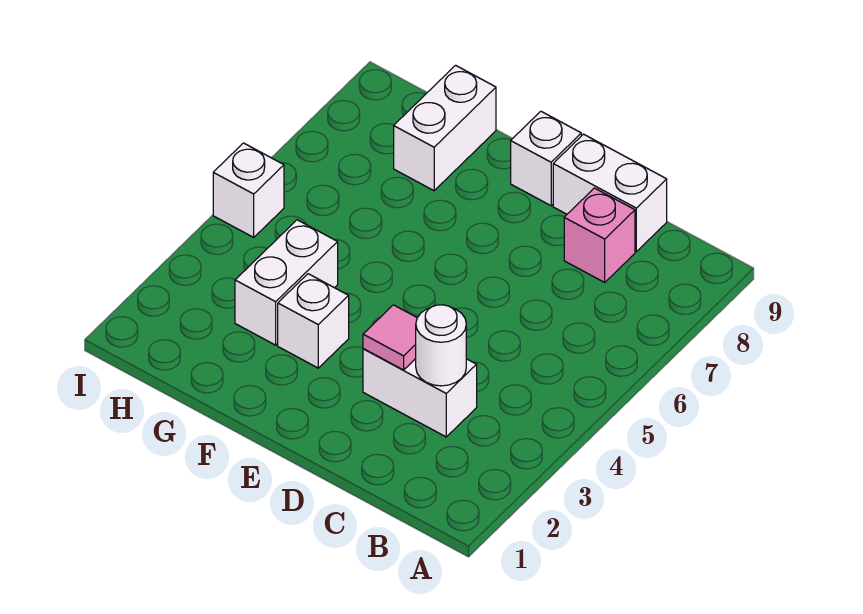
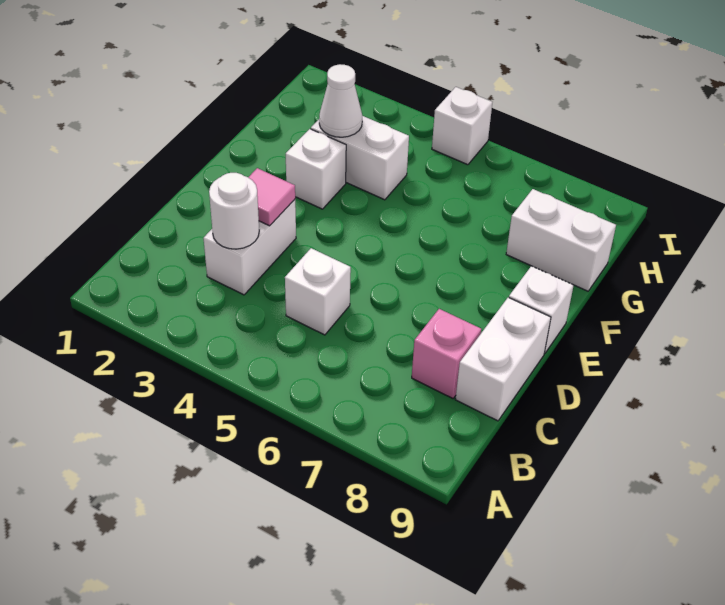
none -> white brick C5 level 1
none -> white cone G3 level 2

